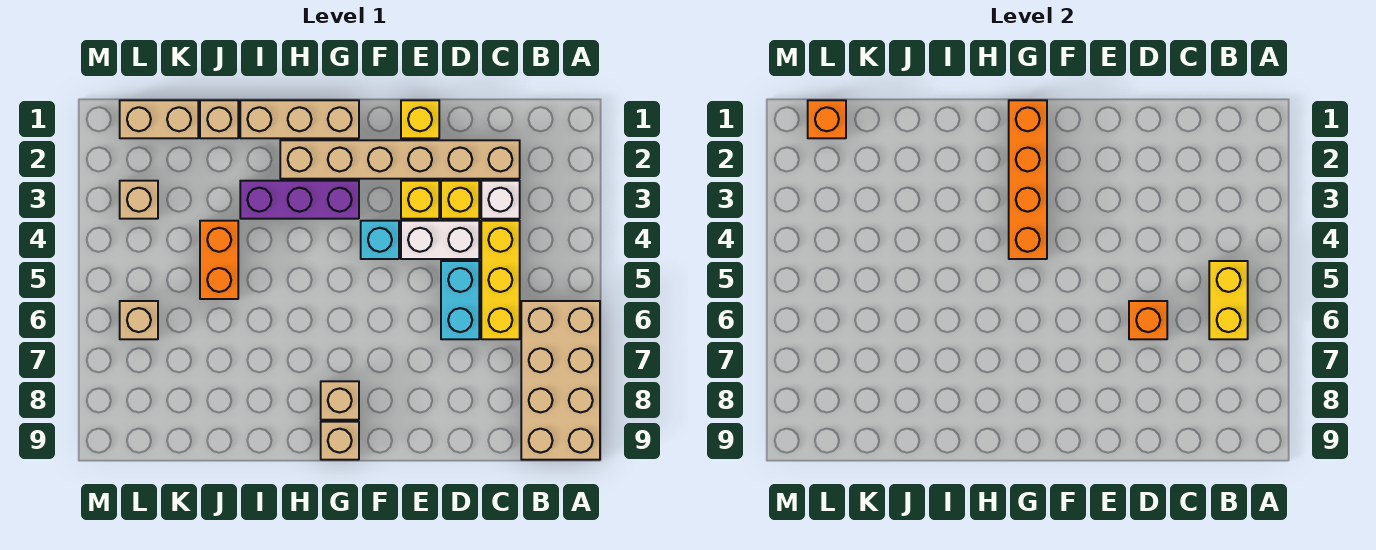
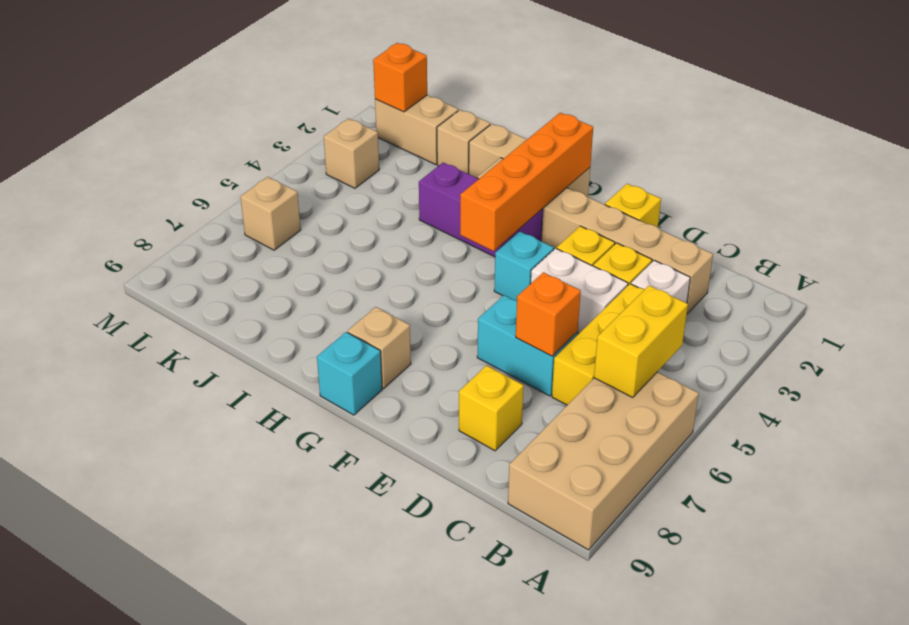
cyan brick D5:D6 level 1 -> cyan brick D6:E6 level 1
none -> yellow brick D8 level 1
tan brick G9 level 1 -> cyan brick G9 level 1
orange brick J4:J5 level 1 -> none

